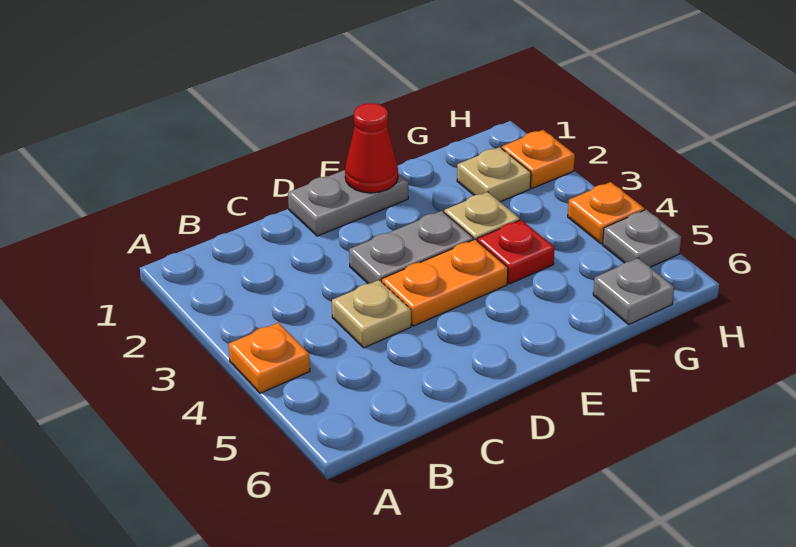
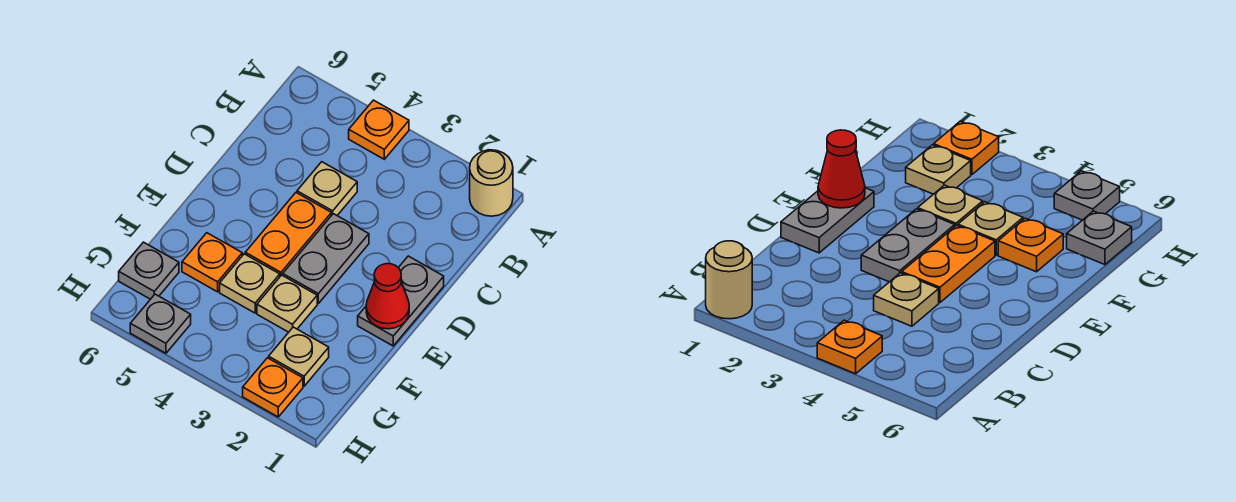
none -> tan round brick A1 level 1
red plate F4 level 1 -> tan plate F4 level 1
orange plate H4 level 1 -> orange plate F5 level 1

